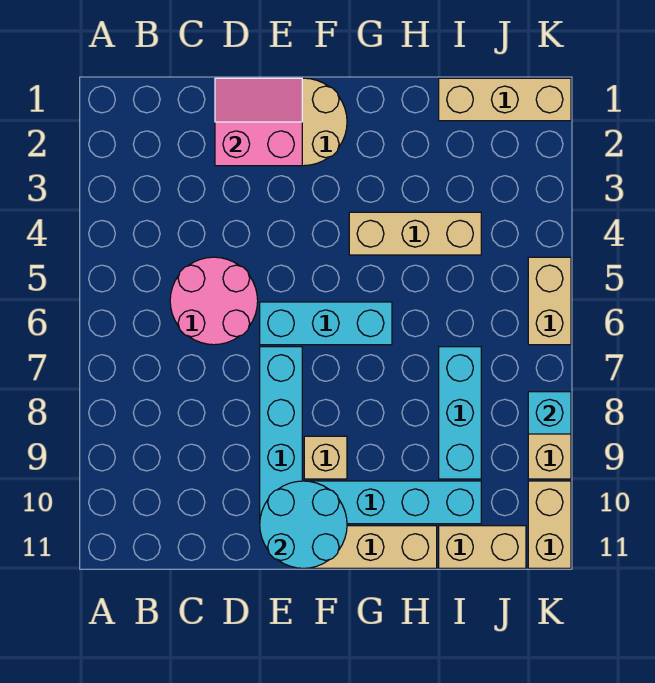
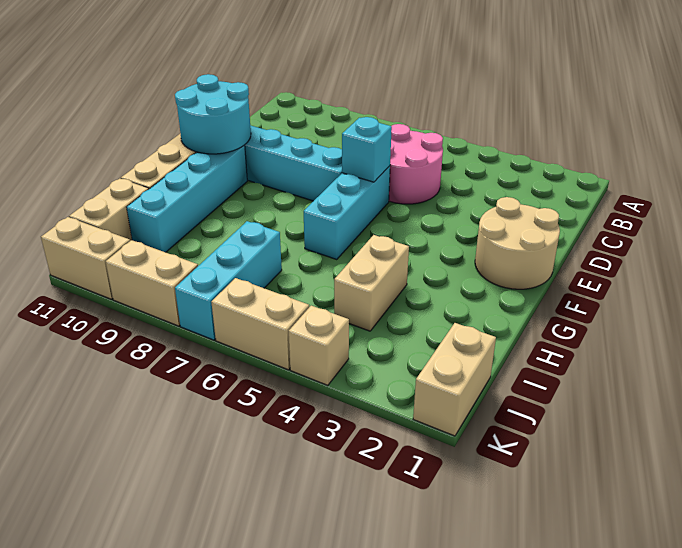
pink slope D1:E2 level 2 top 2 -> none
tan brick F9 level 1 -> tan brick K4 level 1
tan brick G4:I4 level 1 -> tan brick H4:I4 level 1
tan brick I1:K1 level 1 -> tan brick J1:K1 level 1
cyan brick I7:I9 level 1 -> cyan brick I7:K7 level 1
cyan brick K8 level 2 -> cyan brick E6 level 2

